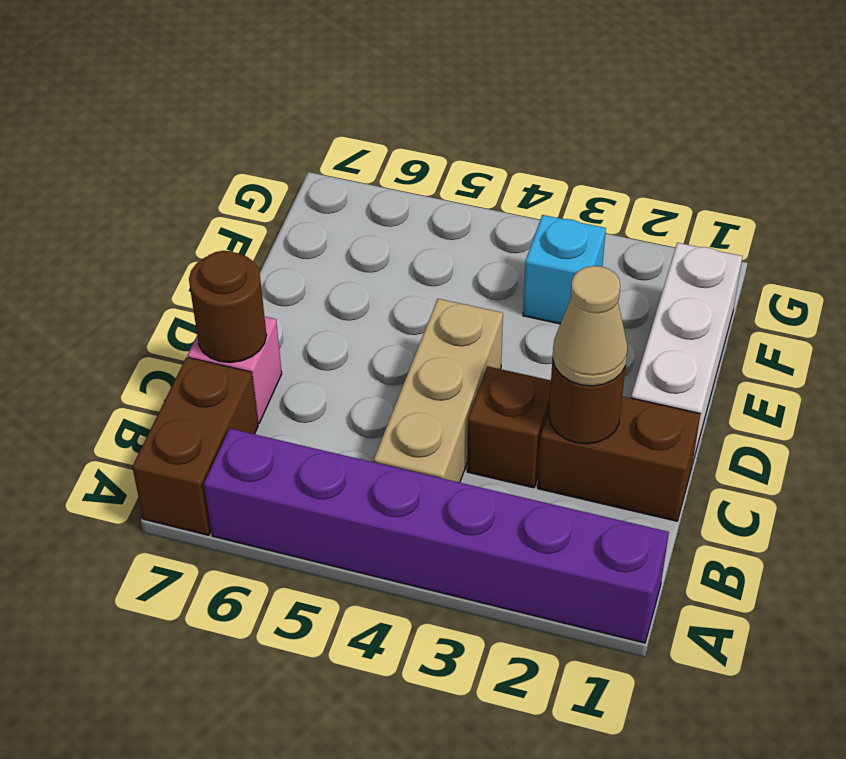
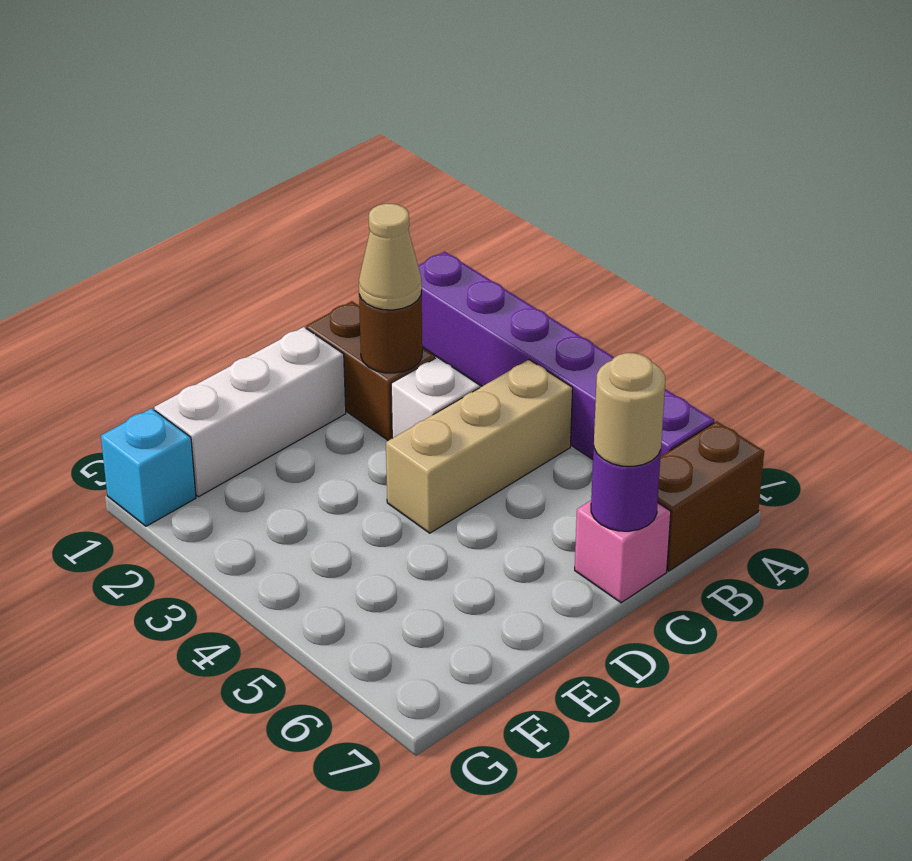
brown brick C3 level 1 -> white brick C3 level 1
brown round brick C7 level 2 -> purple round brick C7 level 2
none -> tan round brick C7 level 3
cyan brick F3 level 1 -> cyan brick G1 level 1

